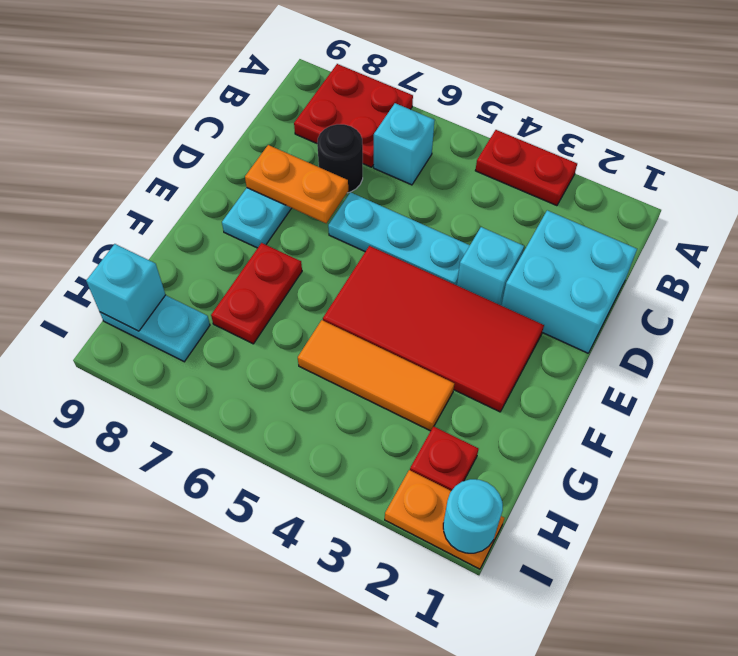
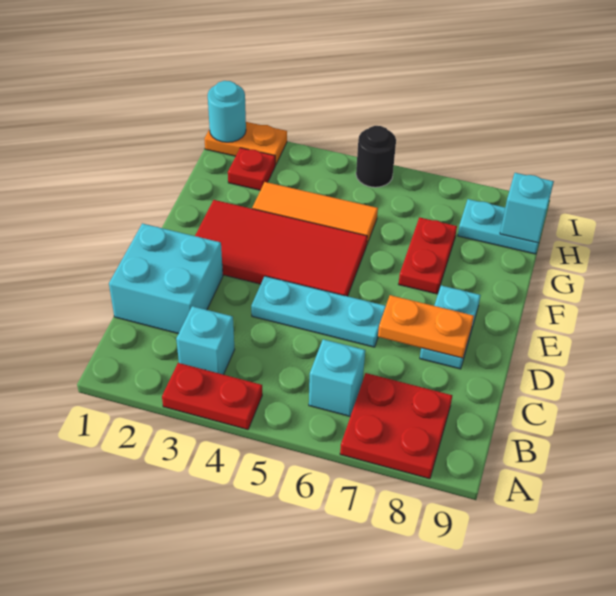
black round brick C7 level 1 -> black round brick I5 level 1
cyan brick D3 level 1 -> cyan brick B3 level 1

